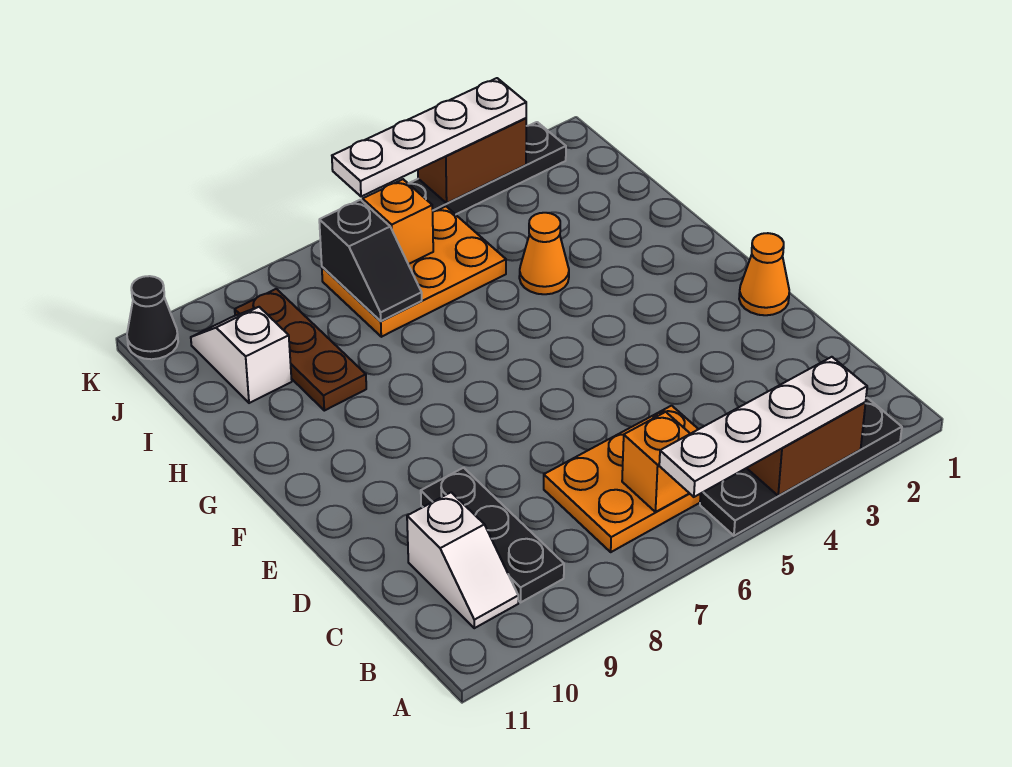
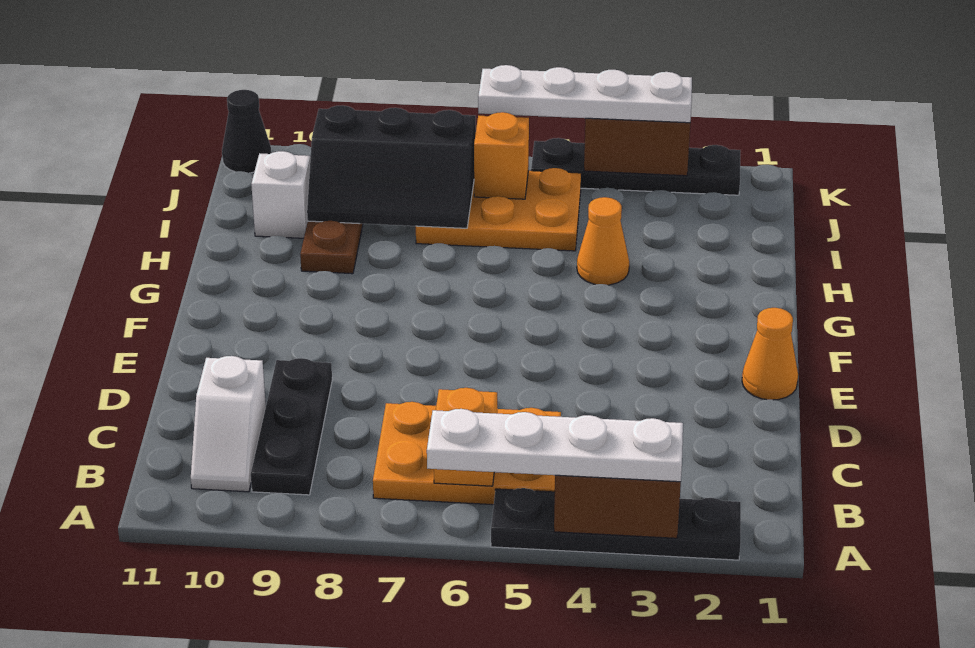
black slope I7:J7 level 2 top J -> black slope I7:J9 level 2 top J

